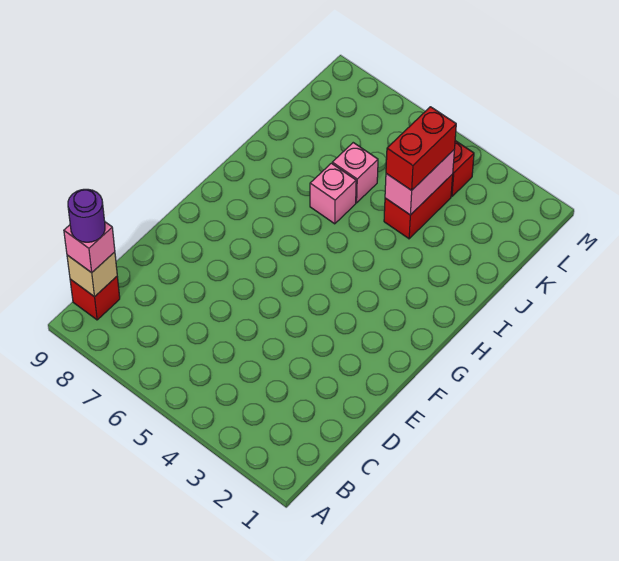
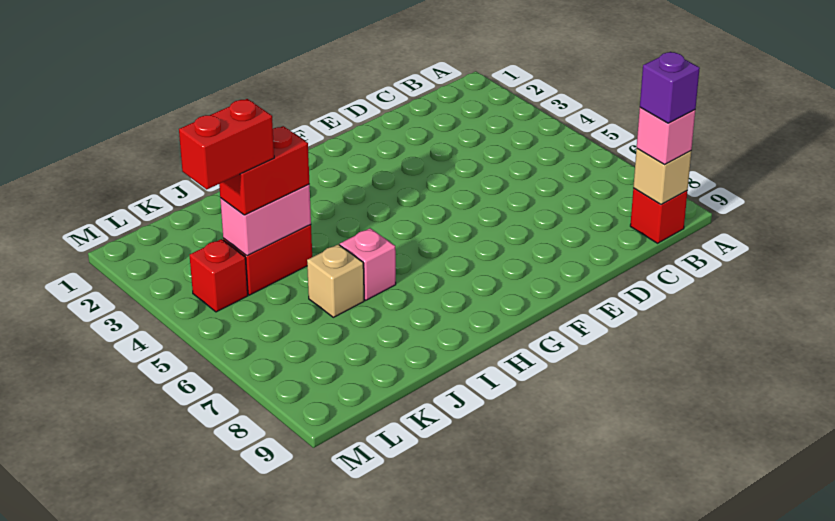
purple round brick B9 level 4 -> purple brick B9 level 4
pink brick J6 level 1 -> tan brick J6 level 1
none -> red brick K4:L4 level 4

